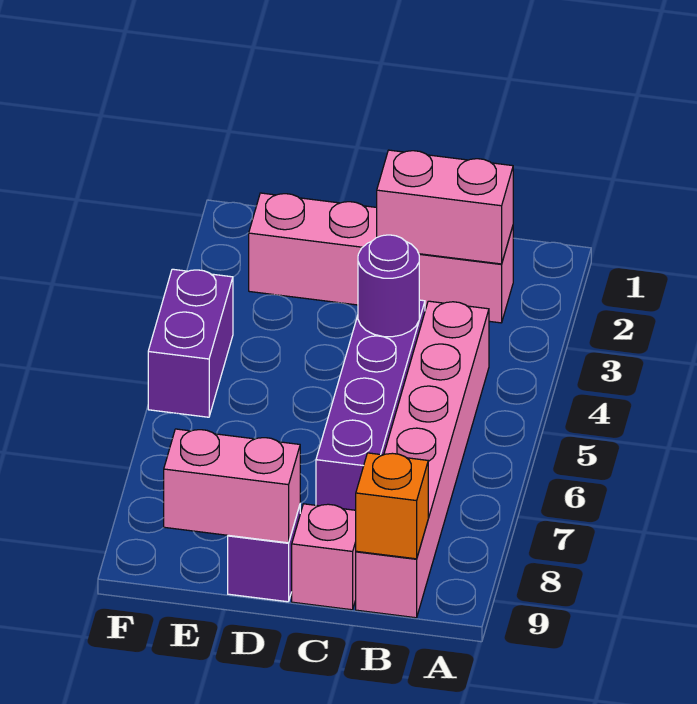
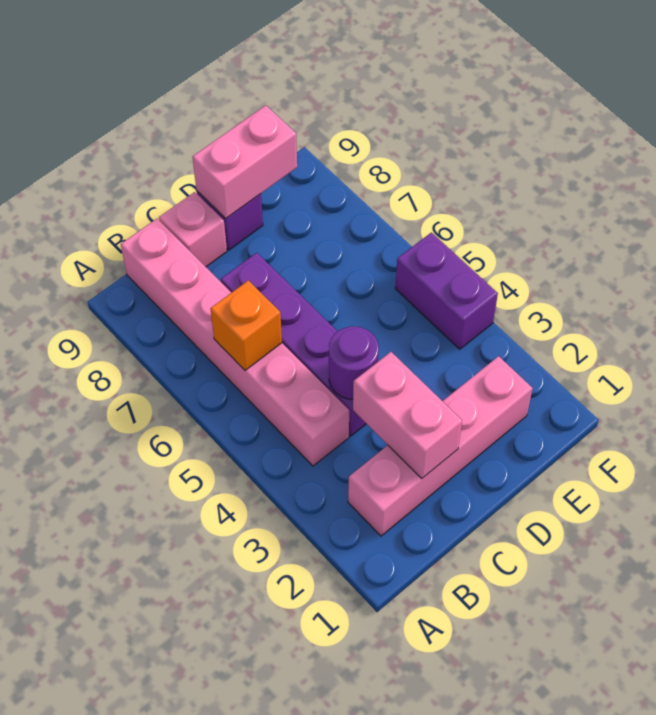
pink brick B2:C2 level 2 -> pink brick C2:C3 level 2
orange brick B9 level 2 -> orange brick B6 level 2

